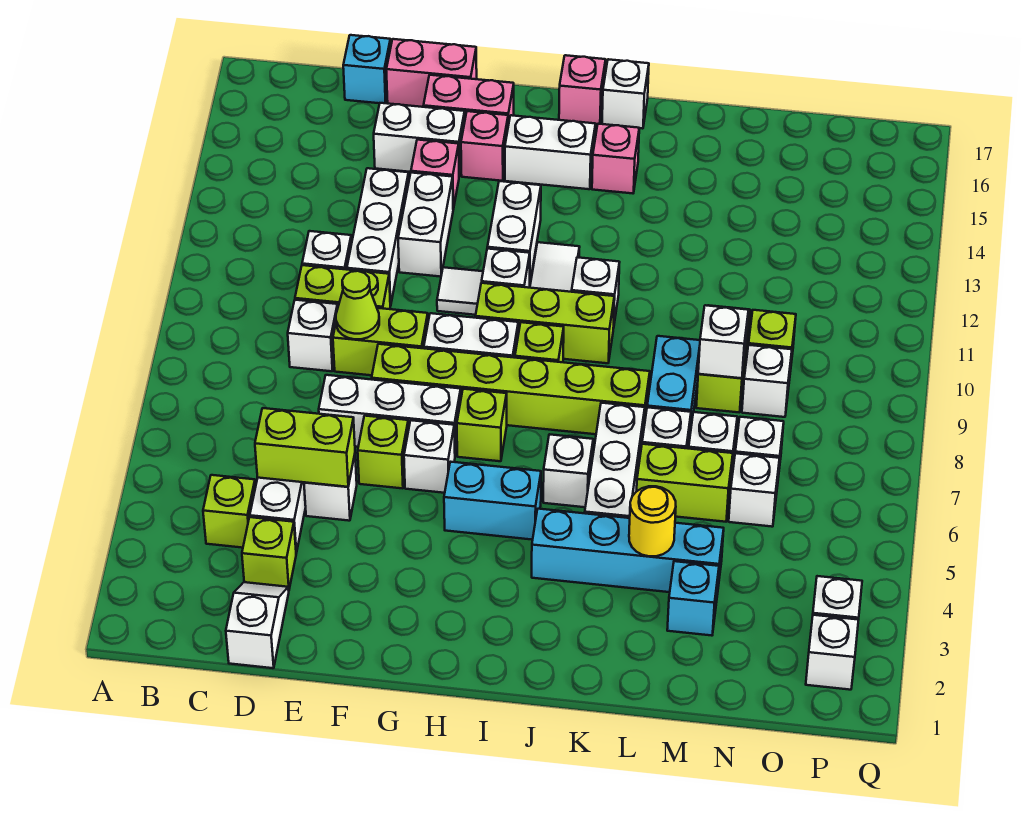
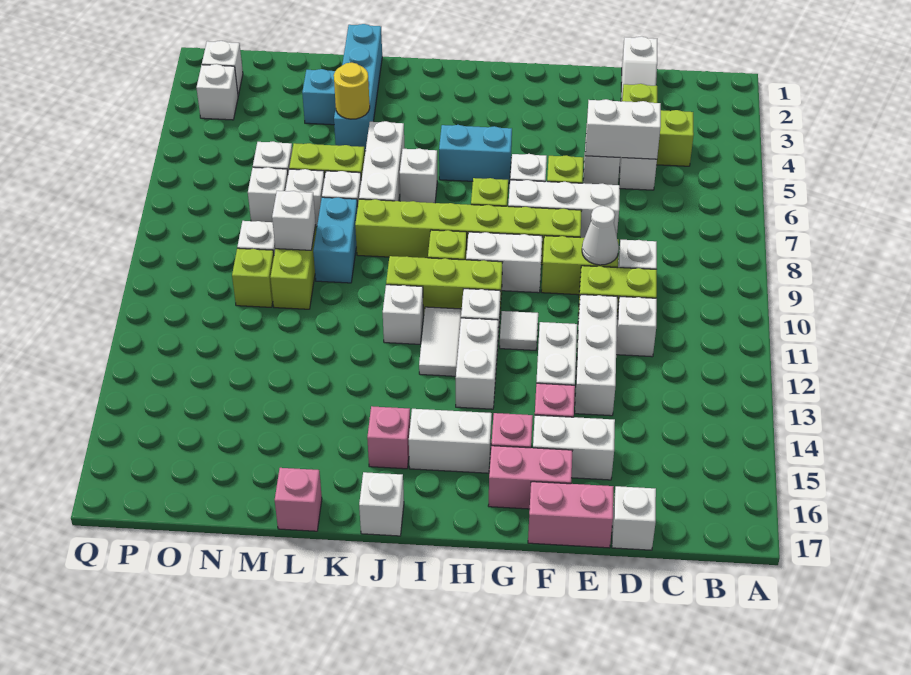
lime brick D5:E5 level 2 -> white brick D5:E5 level 2
cyan brick D17 level 1 -> white brick D17 level 1
lime cone E9 level 2 -> white cone E9 level 2
pink brick I17 level 1 -> pink brick L17 level 1
cyan brick J4:M4 level 1 -> cyan brick L1:L4 level 1

